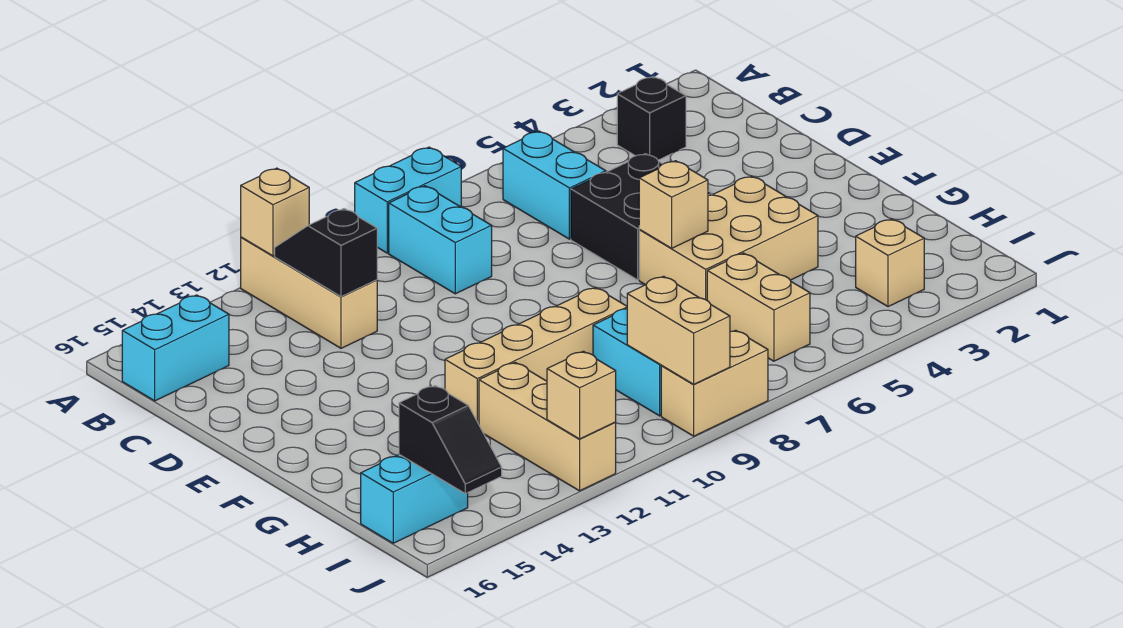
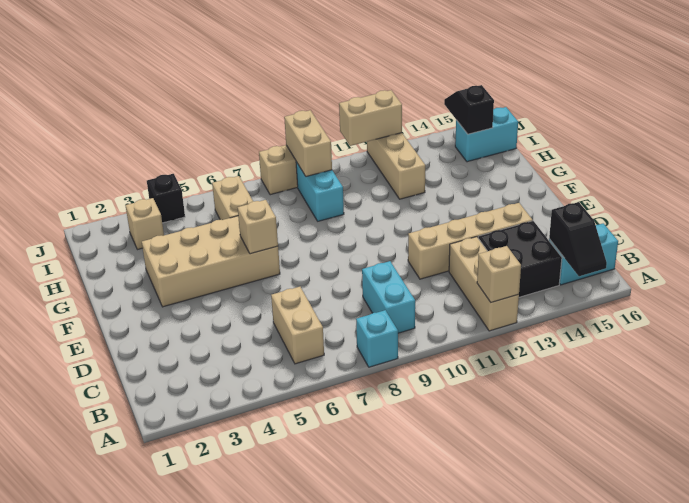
cyan brick A8:A9 level 1 -> cyan brick A8 level 1
black brick B3 level 1 -> black brick J4 level 1
cyan brick B6:C6 level 1 -> tan brick B6:C6 level 1
black slope B12:C12 level 2 top C -> black slope A15:B15 level 2 top B
black brick D5:E6 level 1 -> black brick B13:C14 level 1
tan brick F4:G6 level 1 -> tan brick F3:G6 level 1
tan brick G9:G12 level 1 -> tan brick D11:D14 level 1
tan brick J12 level 2 -> tan brick J11:J12 level 2

